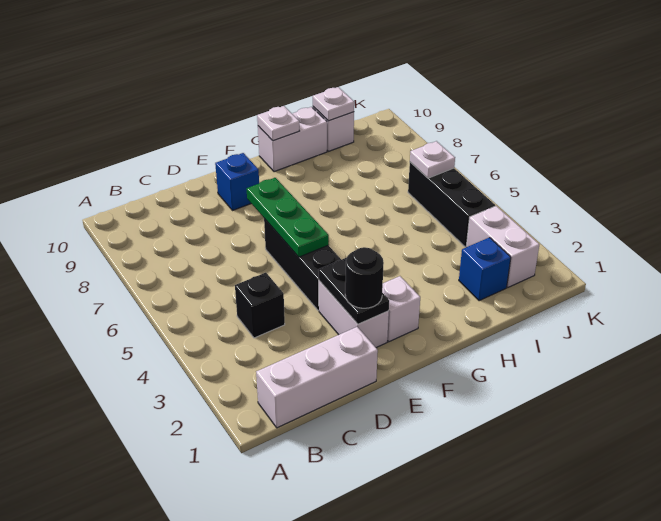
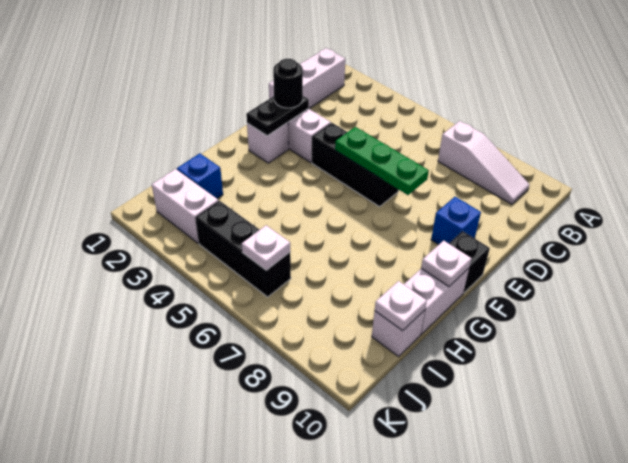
none -> white slope B7:B9 level 1 top 7
black brick C4 level 1 -> black brick F10 level 1
black plate E2:E3 level 2 -> black plate E2:F2 level 2

